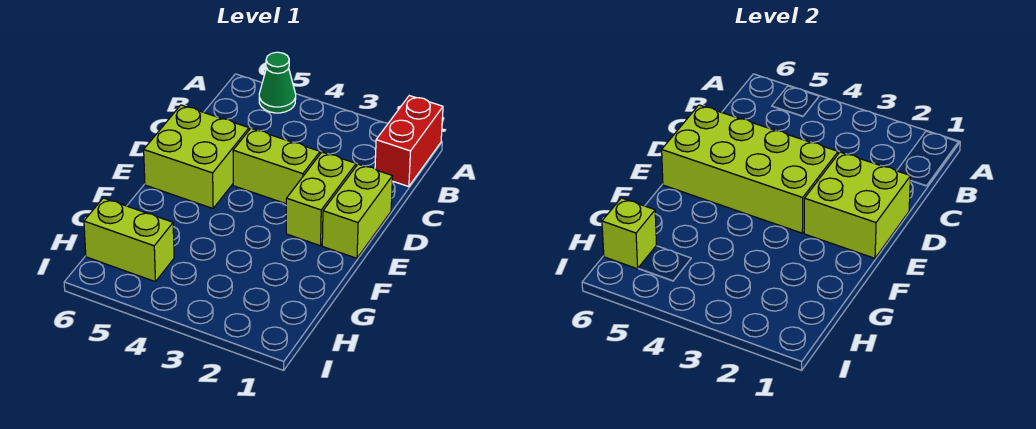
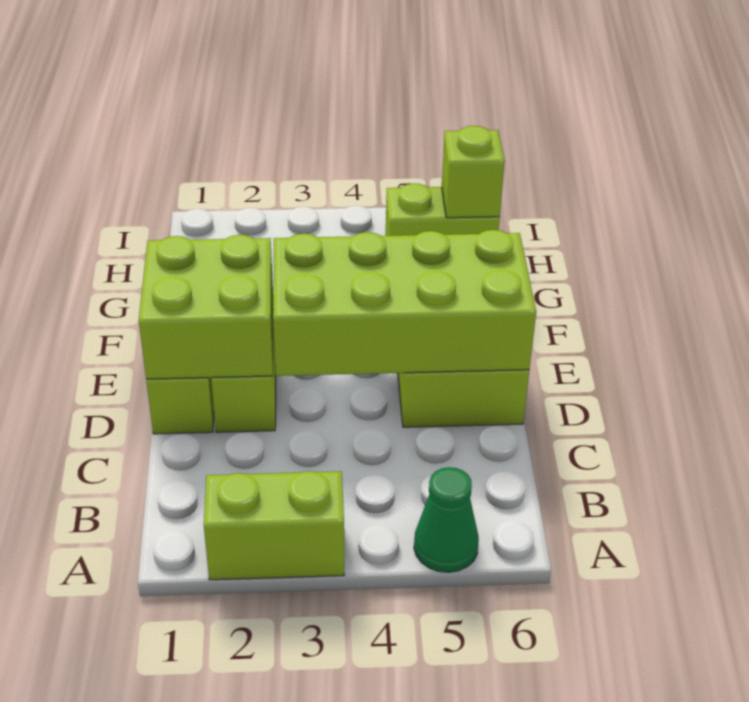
red brick A1:B1 level 1 -> none
lime brick D3:D4 level 1 -> lime brick A2:A3 level 1

